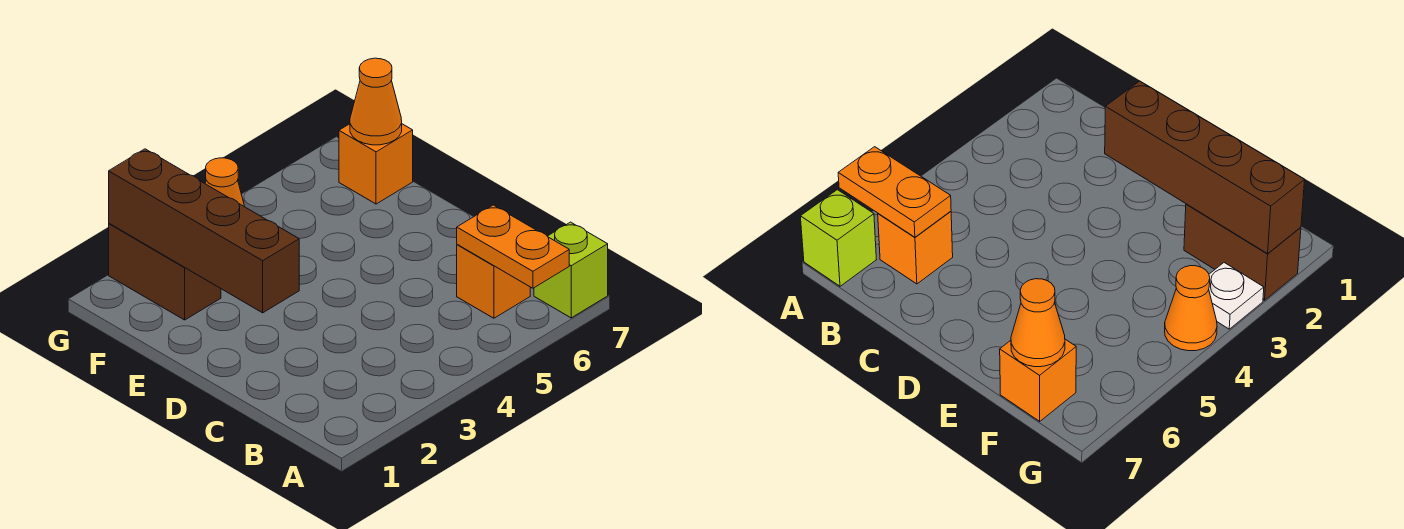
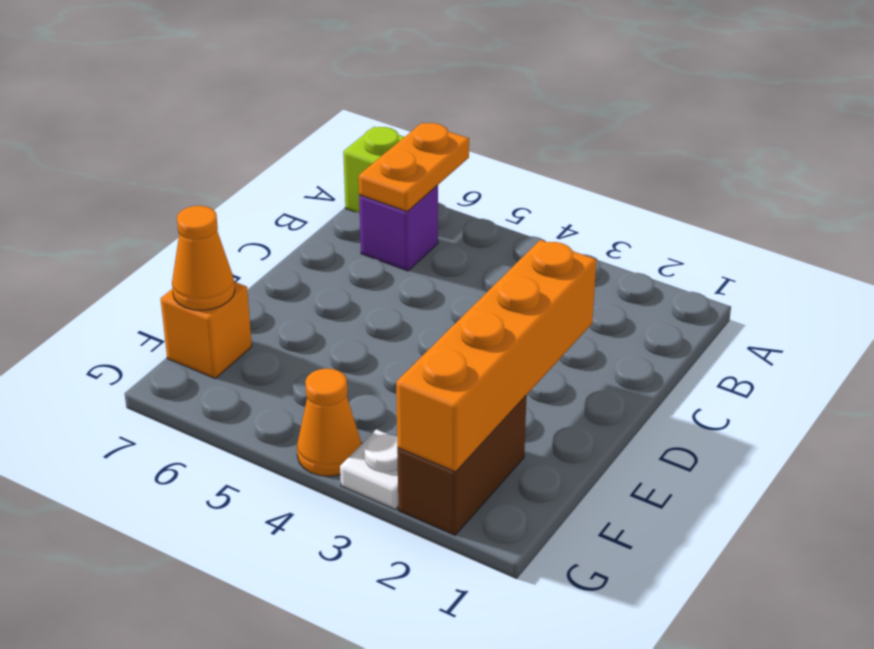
orange brick B6 level 1 -> purple brick B6 level 1
brown brick D2:G2 level 2 -> orange brick D2:G2 level 2

